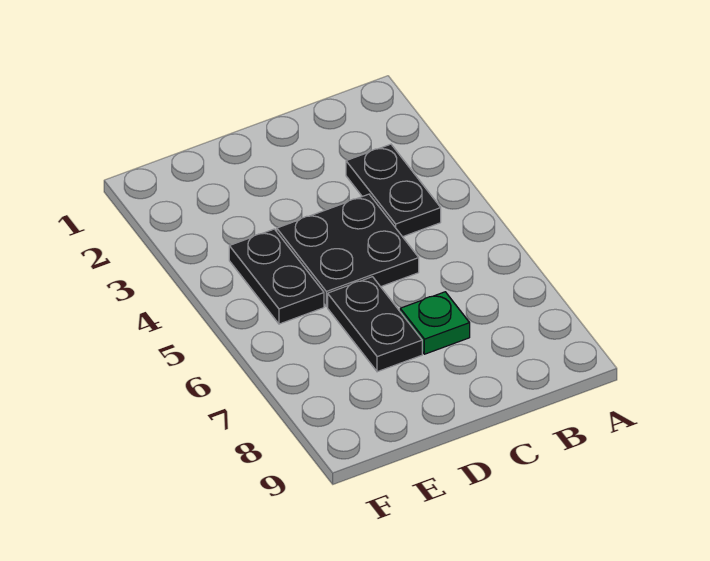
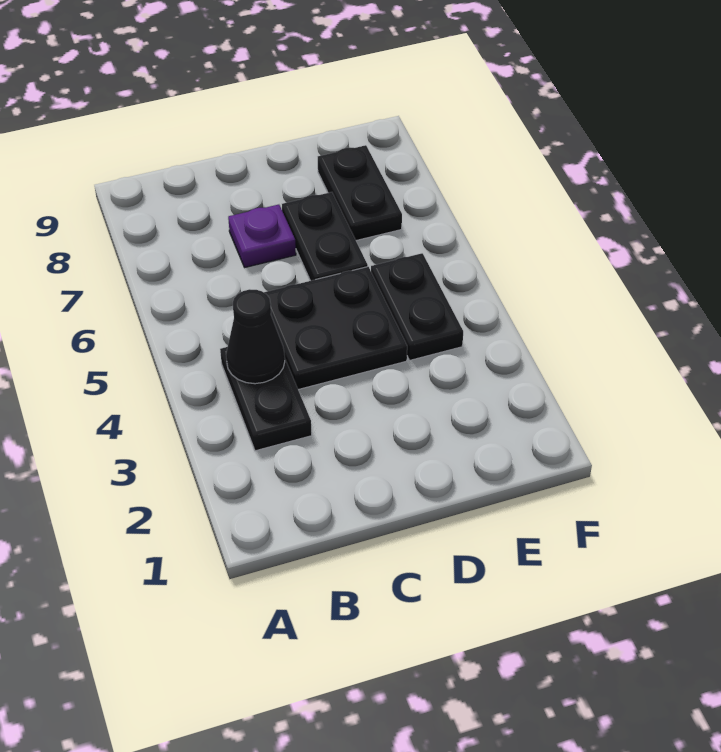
none -> black cone B4 level 2
green plate C7 level 1 -> purple plate C7 level 1
none -> black plate E7:E8 level 1

